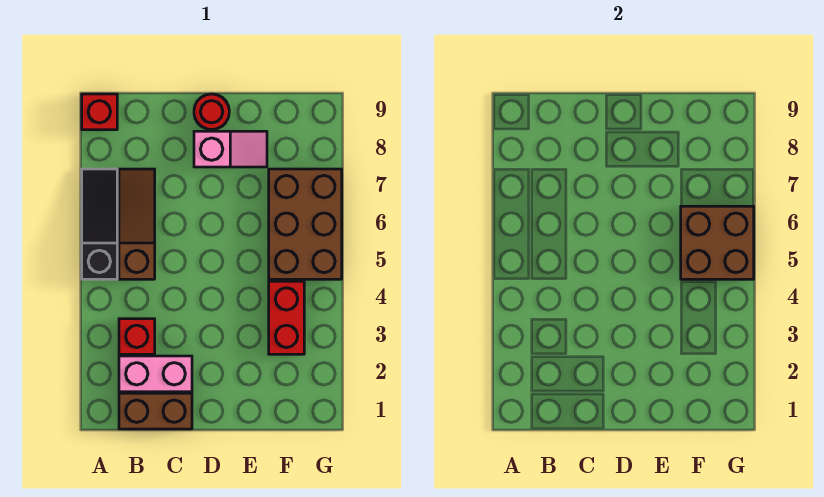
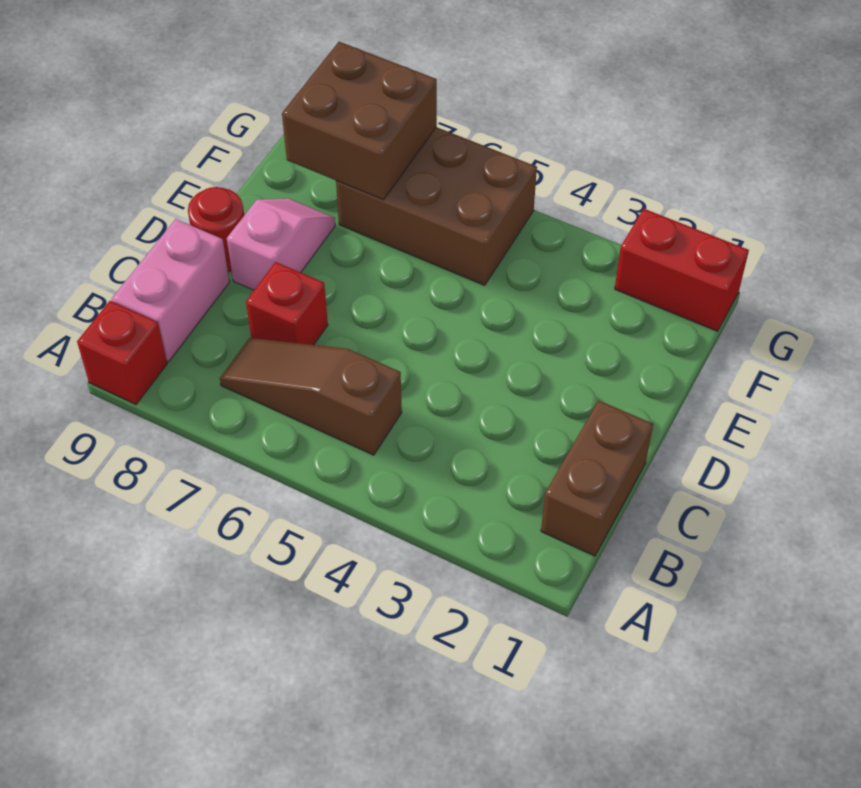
black slope A5:A7 level 1 top 5 -> none
pink brick B2:C2 level 1 -> pink brick B9:C9 level 1
red brick B3 level 1 -> red brick C7 level 1
red brick F3:F4 level 1 -> red brick G1:G2 level 1
brown brick F5:G6 level 2 -> brown brick F7:G8 level 2

